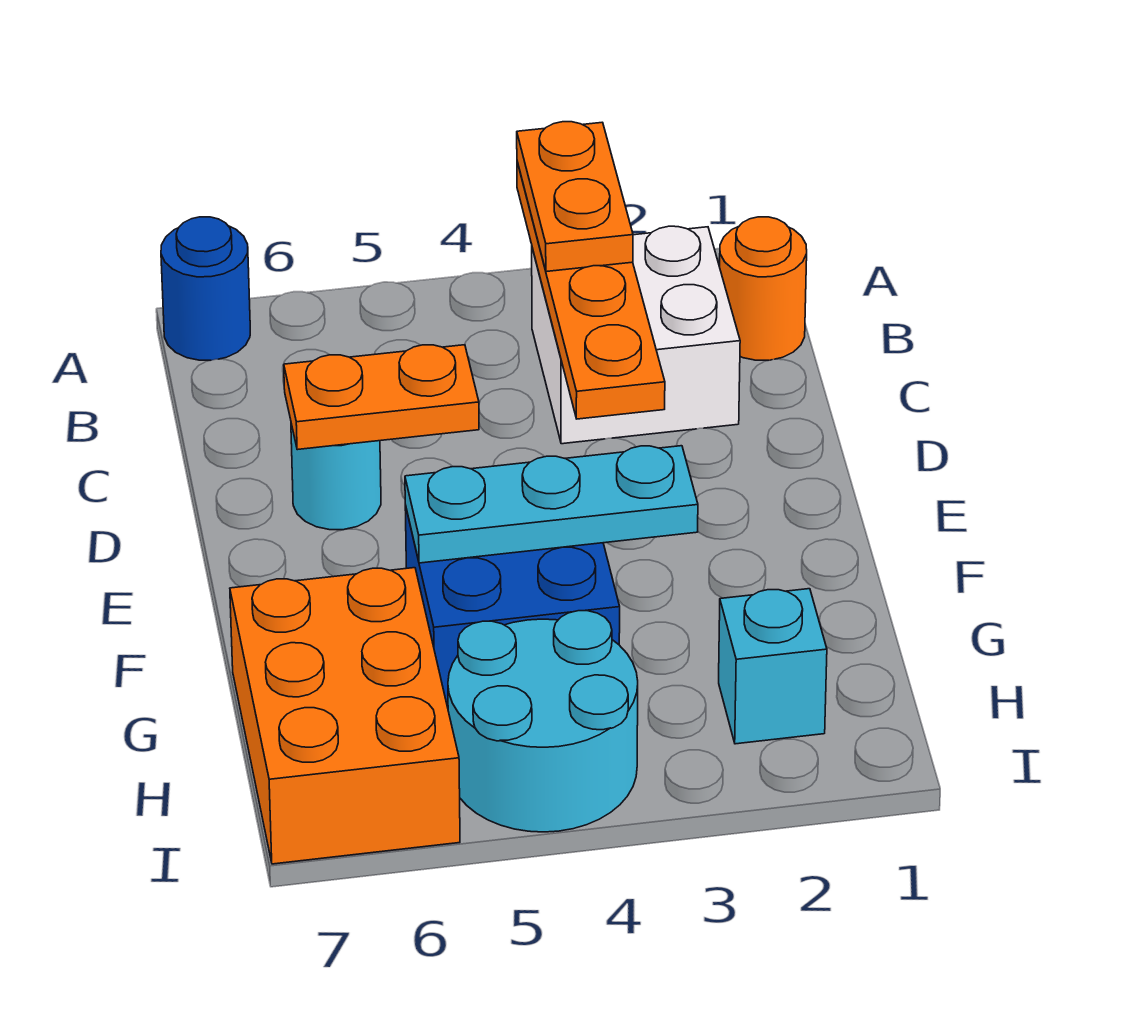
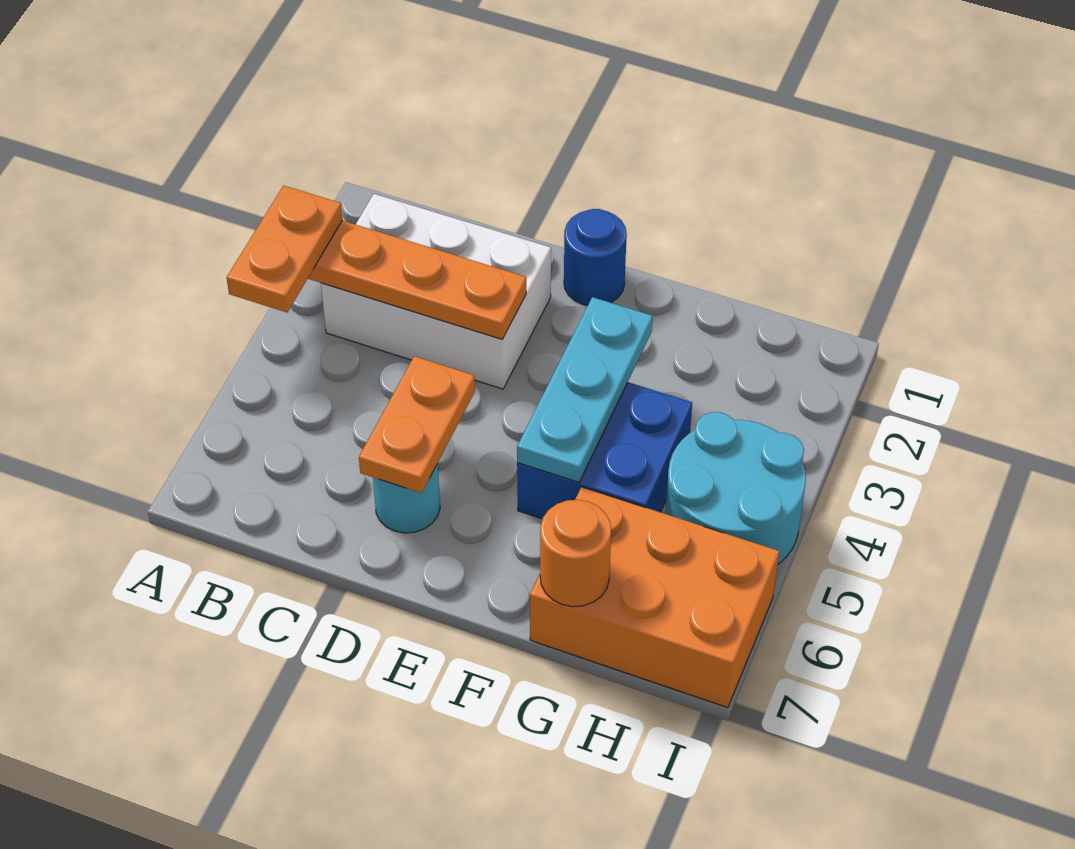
orange plate A3:B3 level 3 -> orange plate A3:A4 level 3
blue round brick A7 level 1 -> blue round brick E1 level 1
orange round brick B1 level 1 -> orange round brick G7 level 2
white brick B2:C3 level 1 -> white brick B2:D3 level 1
cyan brick H2 level 1 -> none

